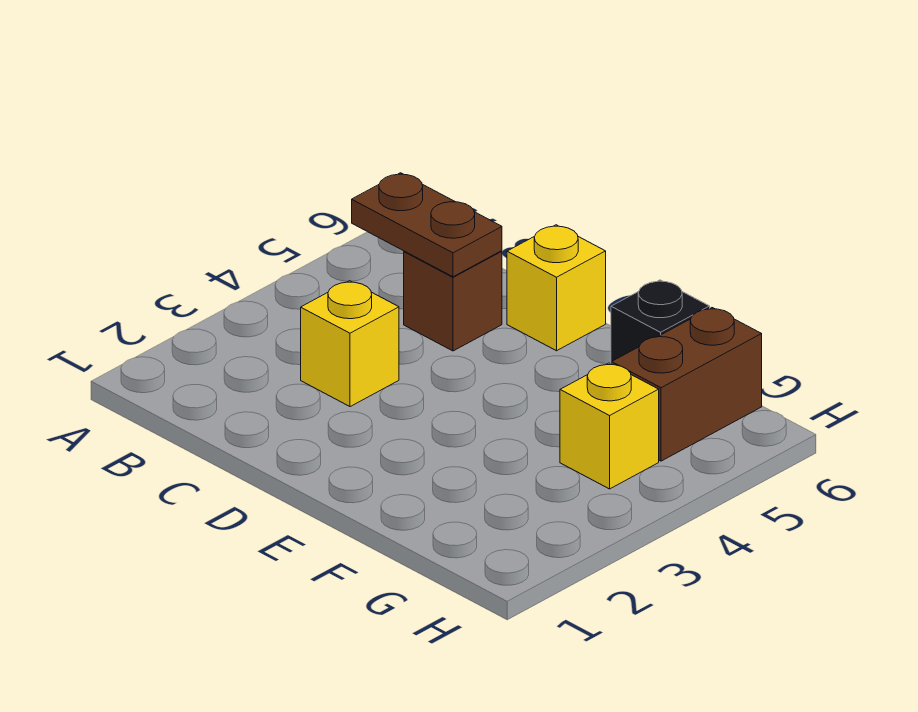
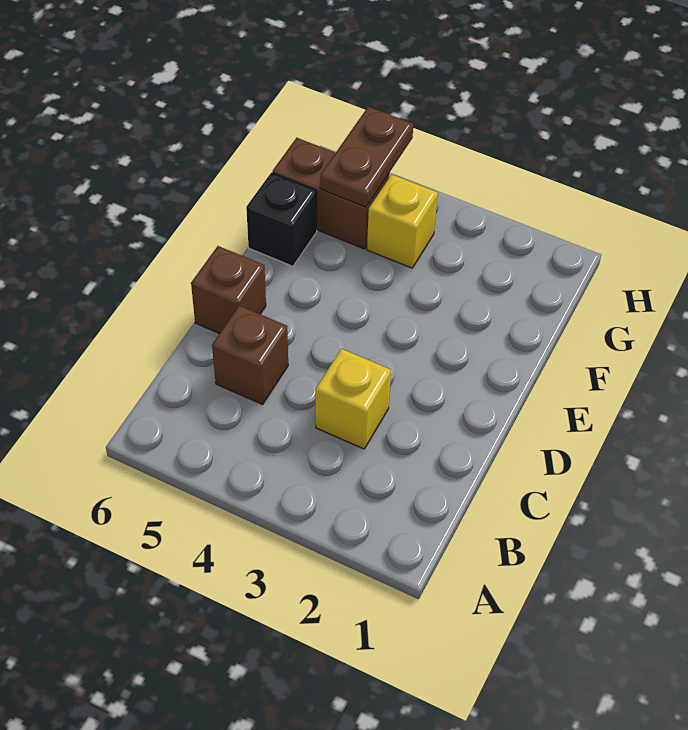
brown plate B5:C5 level 2 -> brown plate G5:H5 level 2
yellow brick D6 level 1 -> brown brick D6 level 1

